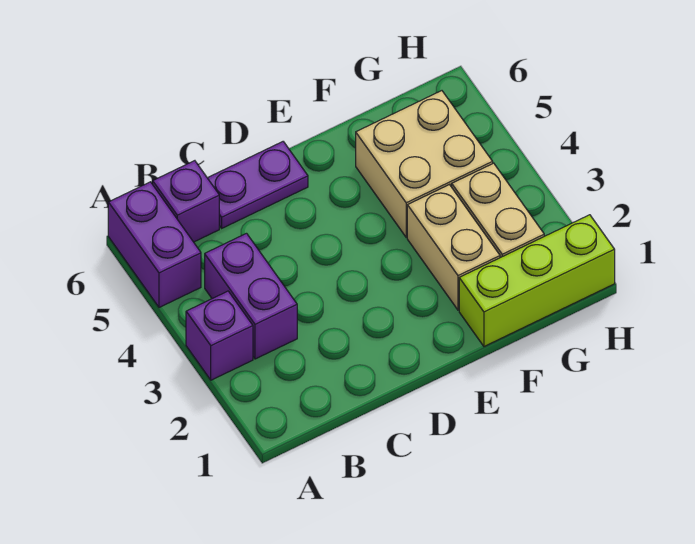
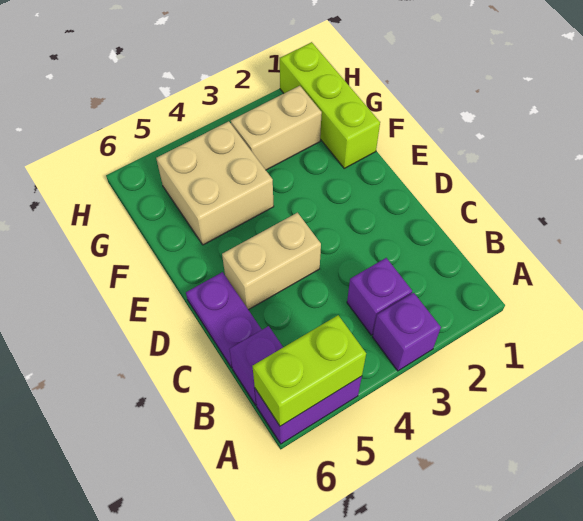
none -> lime brick A5:A6 level 2
purple brick B3:B4 level 1 -> purple brick B3 level 1
tan brick F2:F3 level 1 -> tan brick D4:D5 level 1

